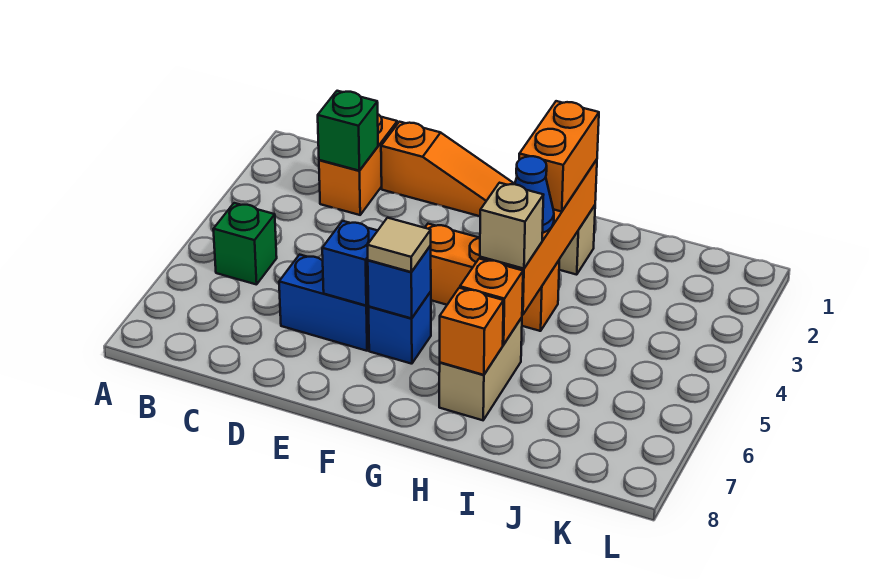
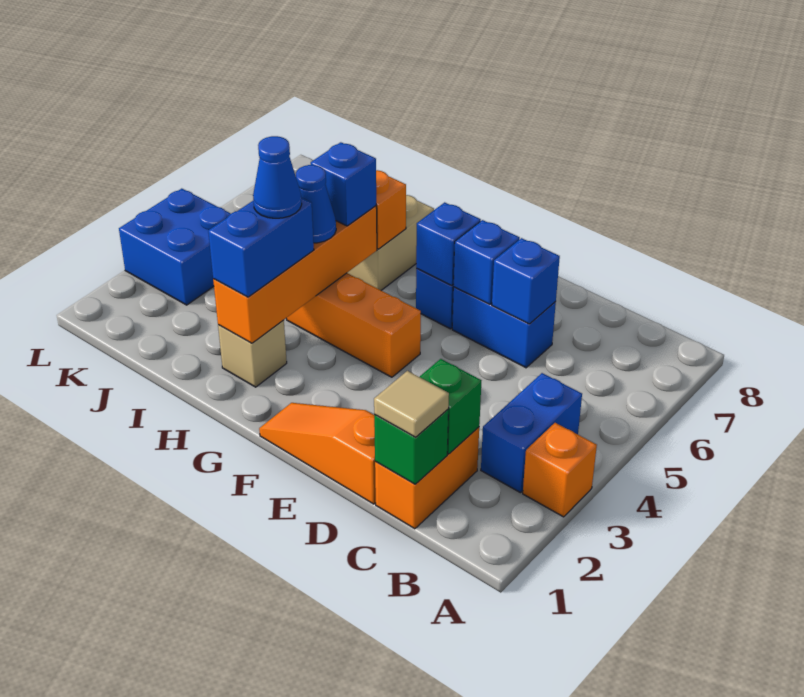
none -> blue brick B3:B4 level 1
green brick B5 level 1 -> green brick C1 level 2
none -> blue brick D6 level 2
tan tile F6 level 3 -> tan tile C1 level 3
orange brick H2:H3 level 3 -> blue brick H2:H3 level 3
none -> blue cone H3 level 4
tan brick H5 level 3 -> blue brick H5 level 3
orange brick H7 level 2 -> orange brick A3 level 1
none -> blue brick K3:L4 level 1

